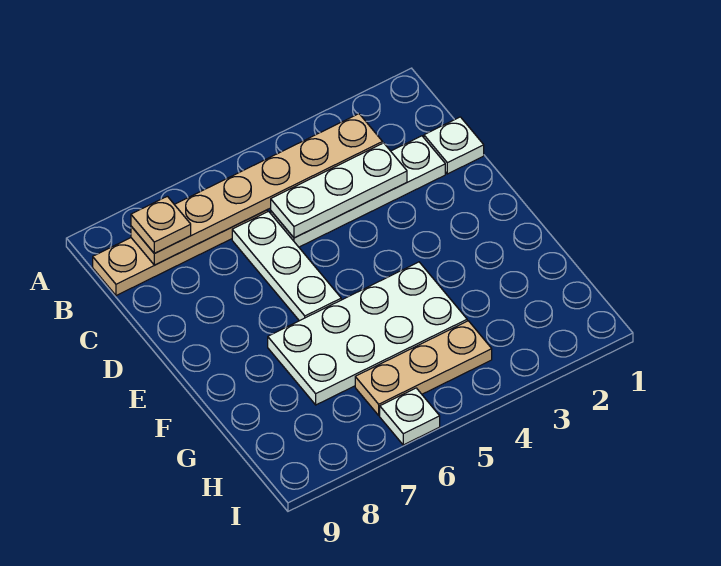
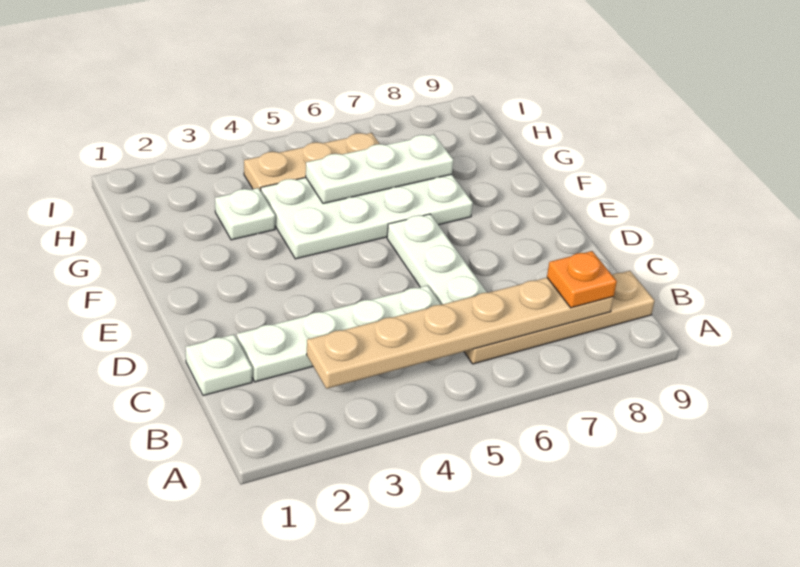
tan plate B8 level 3 -> orange plate B8 level 3
white plate C3:C5 level 2 -> white plate G5:G7 level 2
white plate I6 level 1 -> white plate G3 level 1

